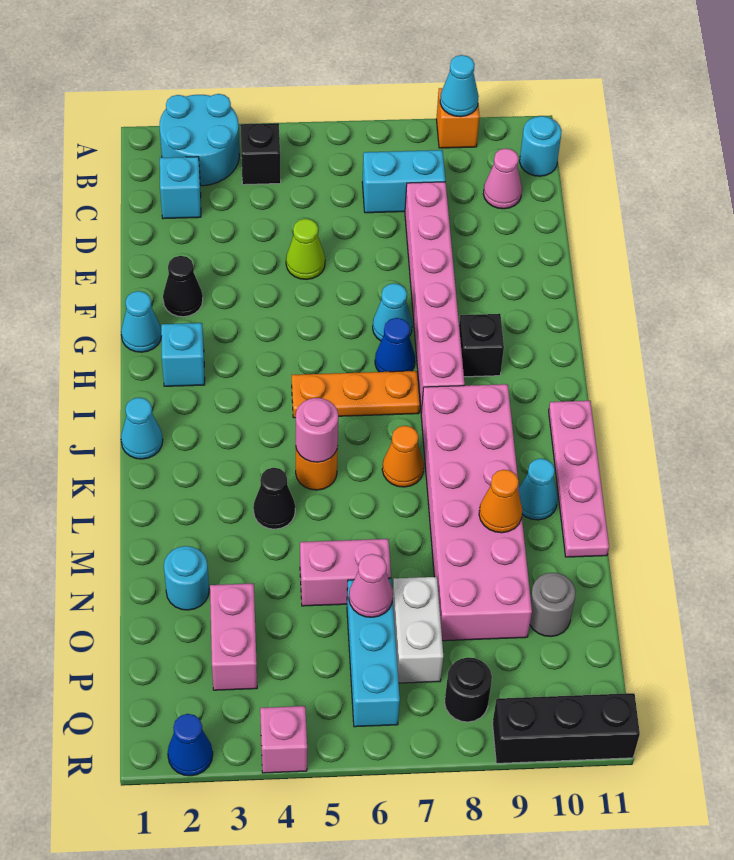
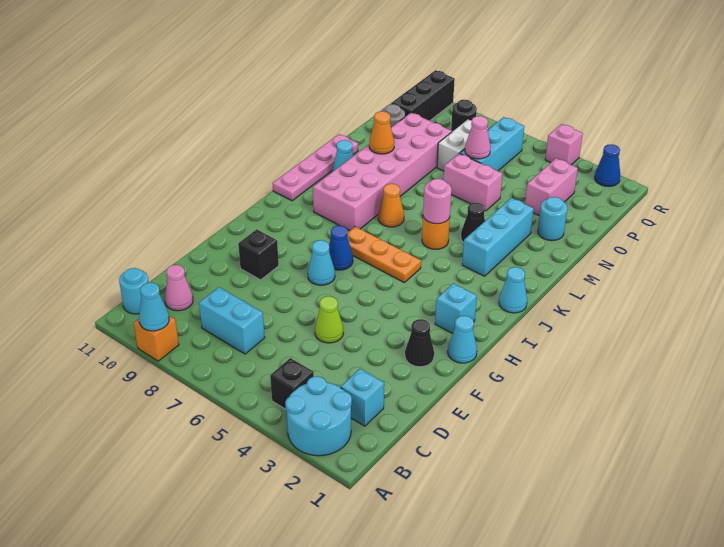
pink brick D8:I8 level 1 -> none
black brick H9 level 1 -> black brick F9 level 1
none -> cyan brick K3:M3 level 1
black brick R9:R11 level 1 -> black brick P10:R10 level 1

